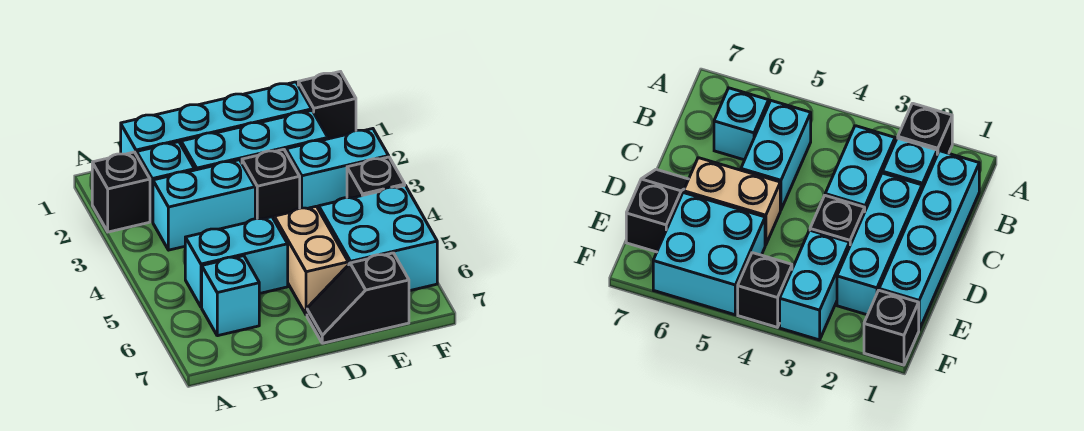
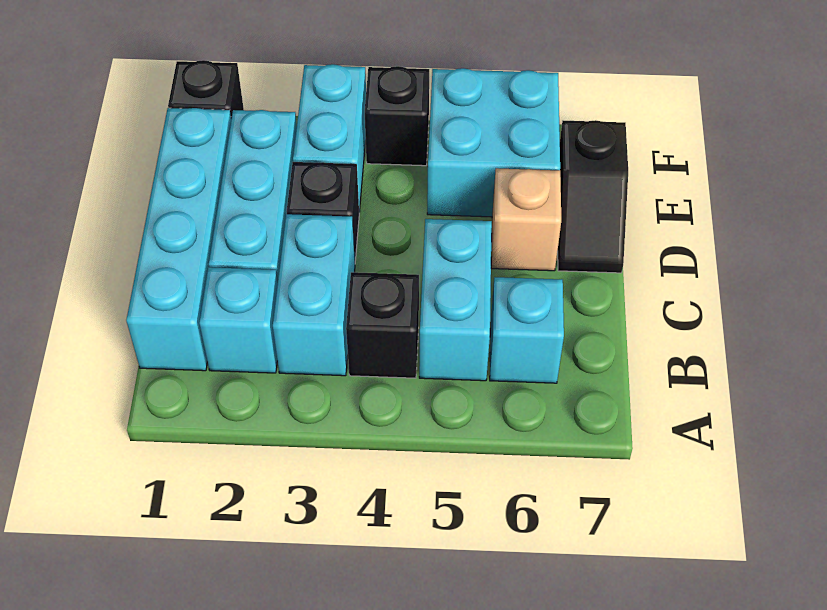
black brick A2 level 1 -> black brick B4 level 1
tan brick D5:D6 level 1 -> tan brick D6 level 1

